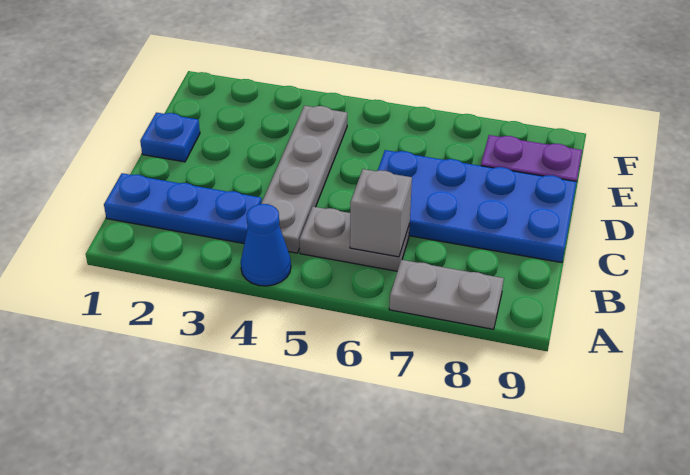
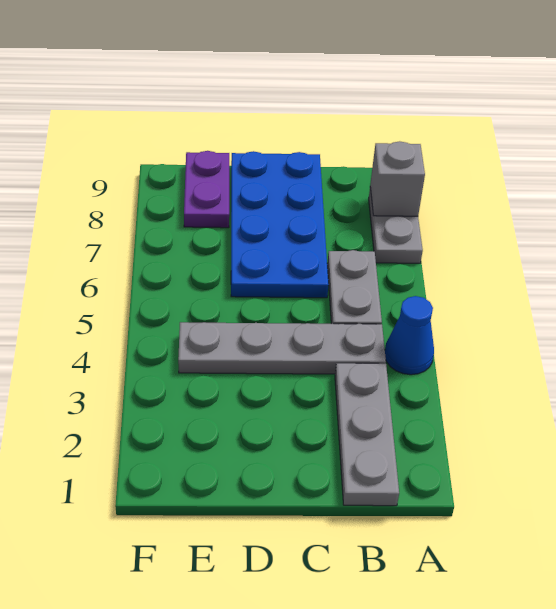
blue plate B1:B3 level 1 -> grey plate B1:B3 level 1
grey brick B6 level 2 -> grey brick A8 level 2
blue plate D1 level 1 -> none

